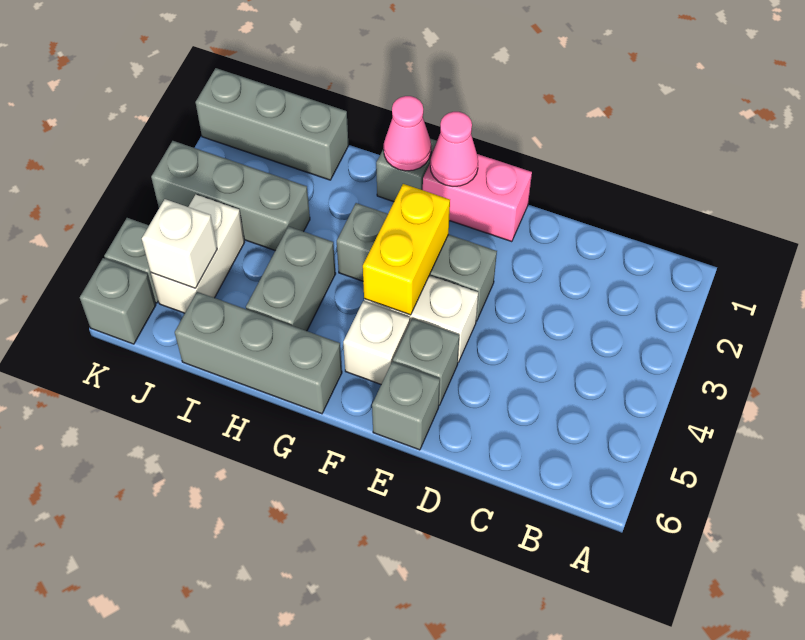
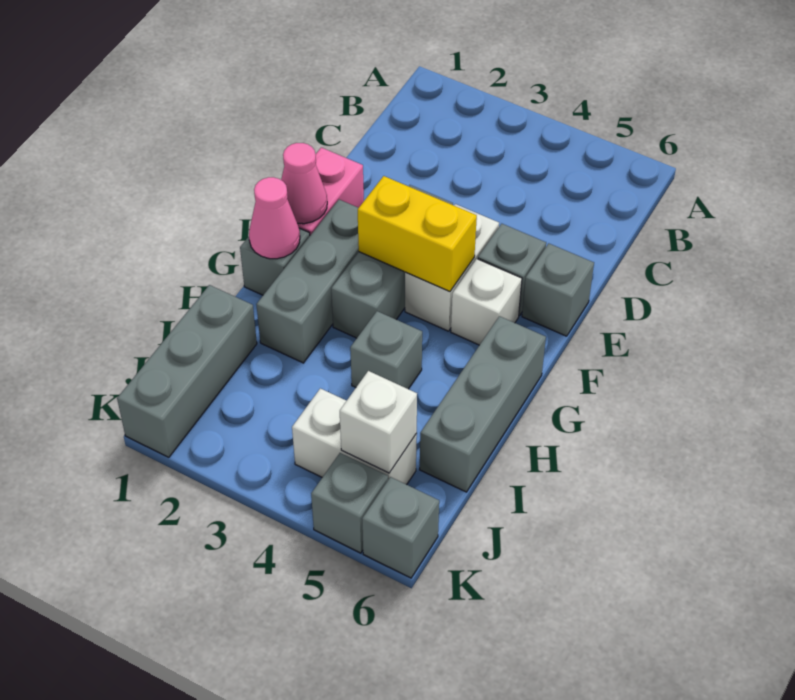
grey brick H4:H5 level 1 -> grey brick H4 level 1
grey brick I3:K3 level 1 -> grey brick F2:H2 level 1

